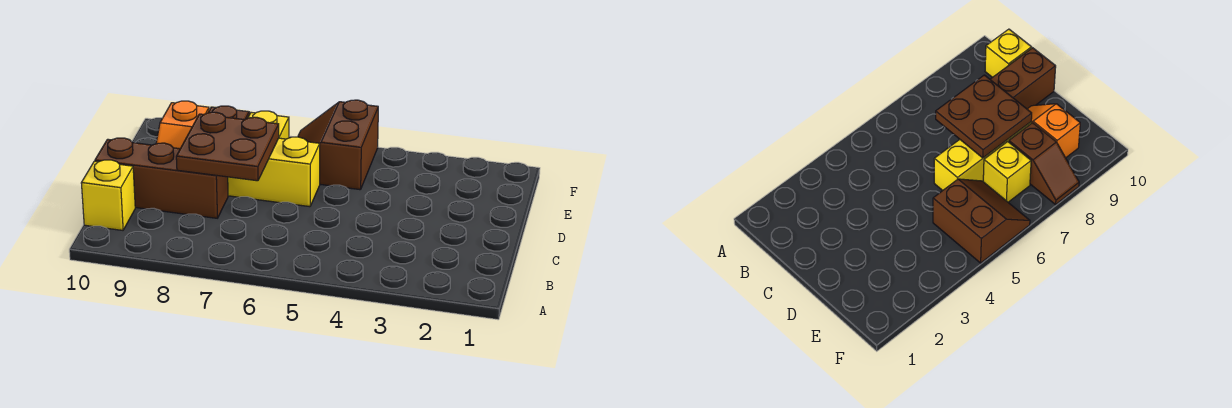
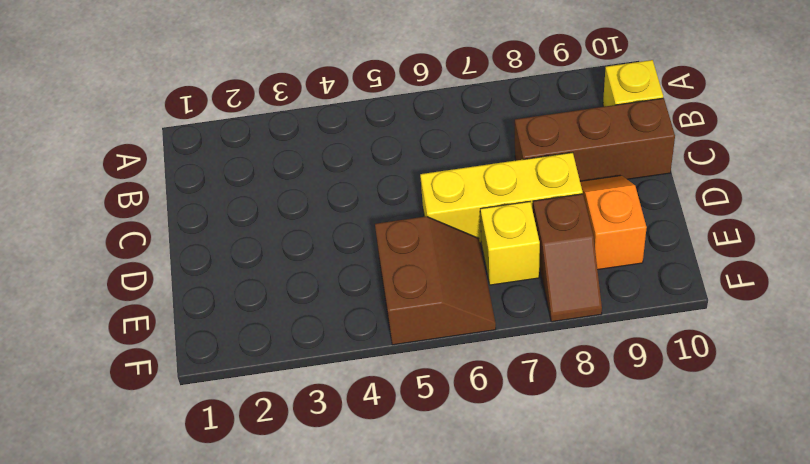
brown plate C7:D8 level 2 -> none

